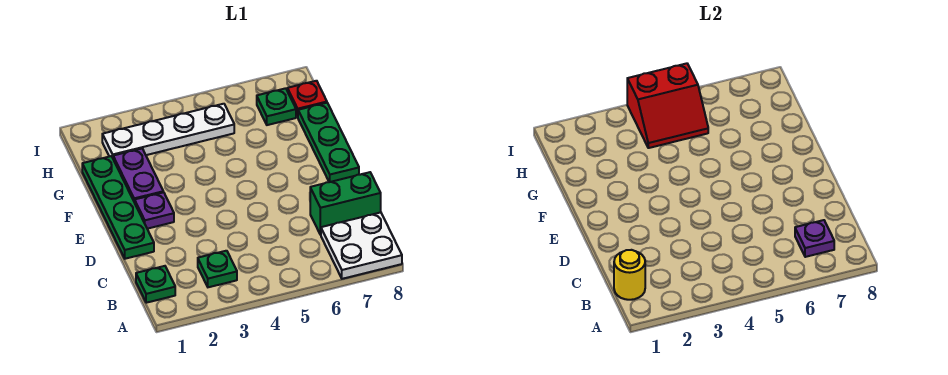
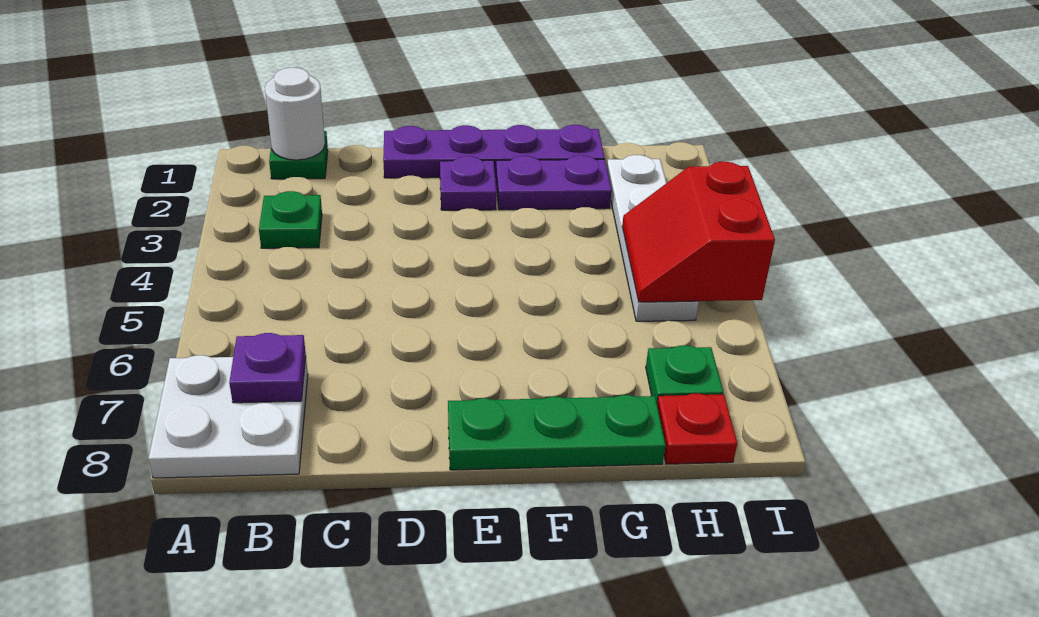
yellow round brick B1 level 2 -> white round brick B1 level 2
green brick C7:C8 level 1 -> none
green plate D1:G1 level 1 -> purple plate D1:G1 level 1

